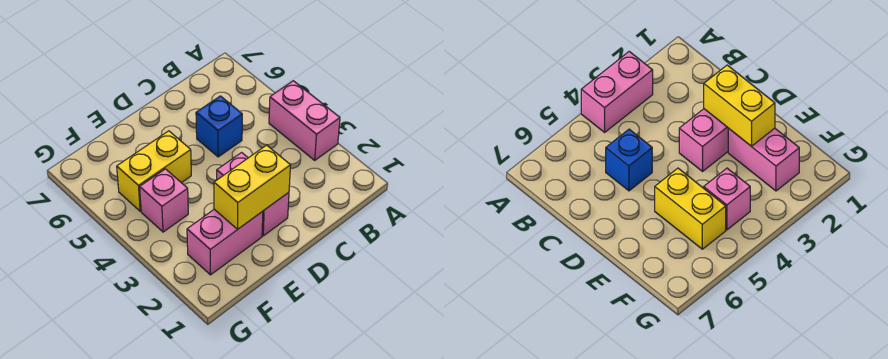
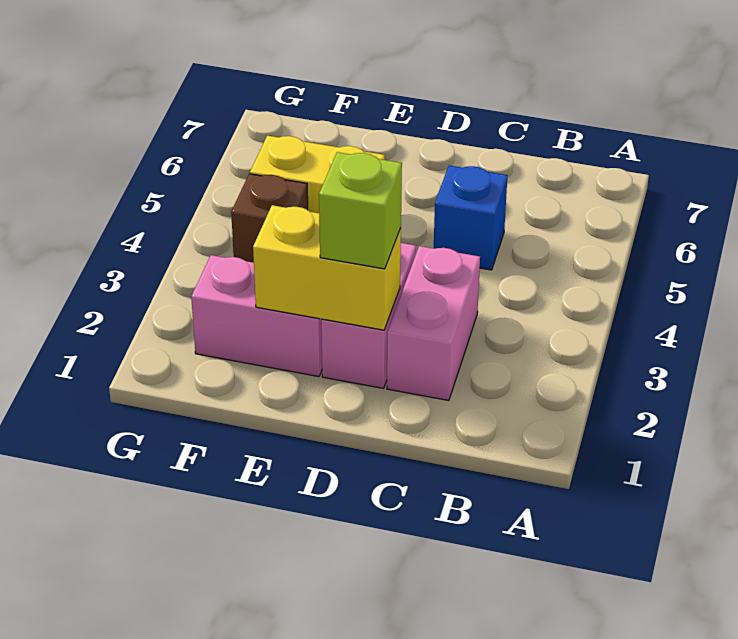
pink brick A3:A4 level 1 -> pink brick C2:C3 level 1
none -> lime brick D2 level 3
pink brick F4 level 1 -> brown brick F4 level 1

